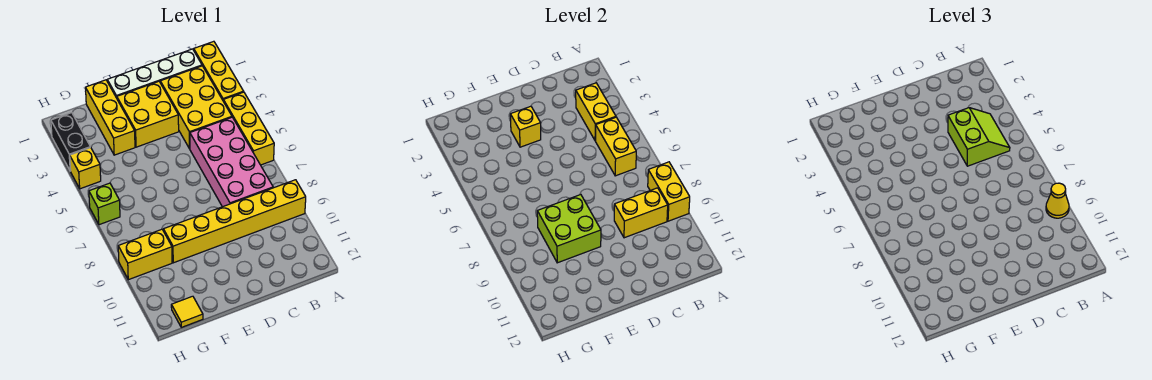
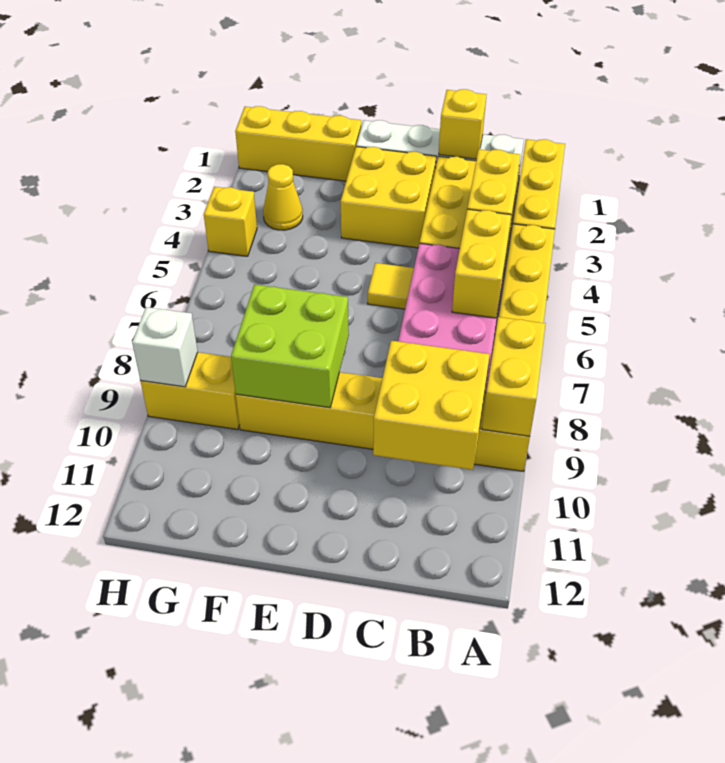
yellow cone A9 level 3 -> yellow cone G3 level 1
lime slope B4:C5 level 3 top C -> none
yellow brick B9:C9 level 2 -> yellow brick B9:C10 level 2
yellow brick E3 level 2 -> yellow brick C1 level 2
yellow brick F1:F3 level 1 -> yellow brick F1:H1 level 1
yellow tile G12 level 1 -> yellow tile D5 level 1
black brick H2:H3 level 1 -> none
lime brick H6 level 1 -> none
none -> white brick H9 level 2

